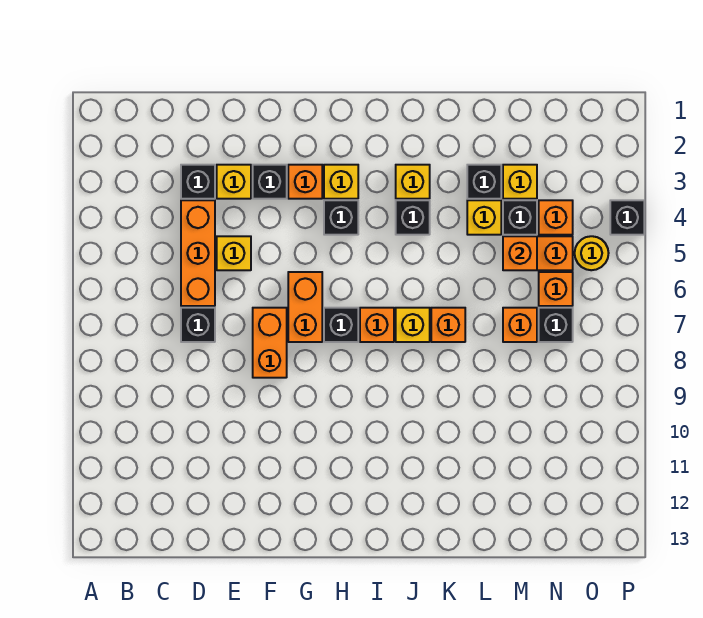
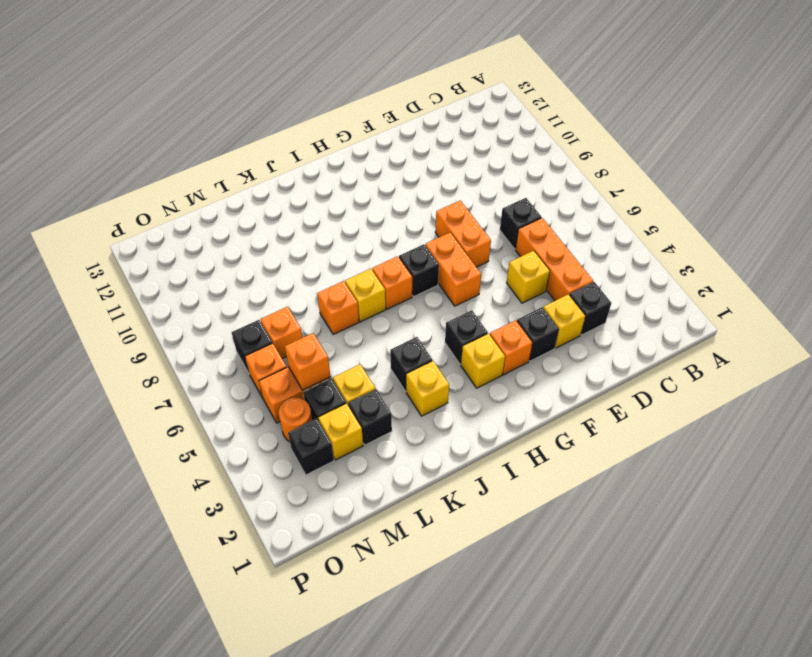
orange brick N4 level 1 -> orange round brick N4 level 1
yellow round brick O5 level 1 -> none
black brick P4 level 1 -> black brick N3 level 1

